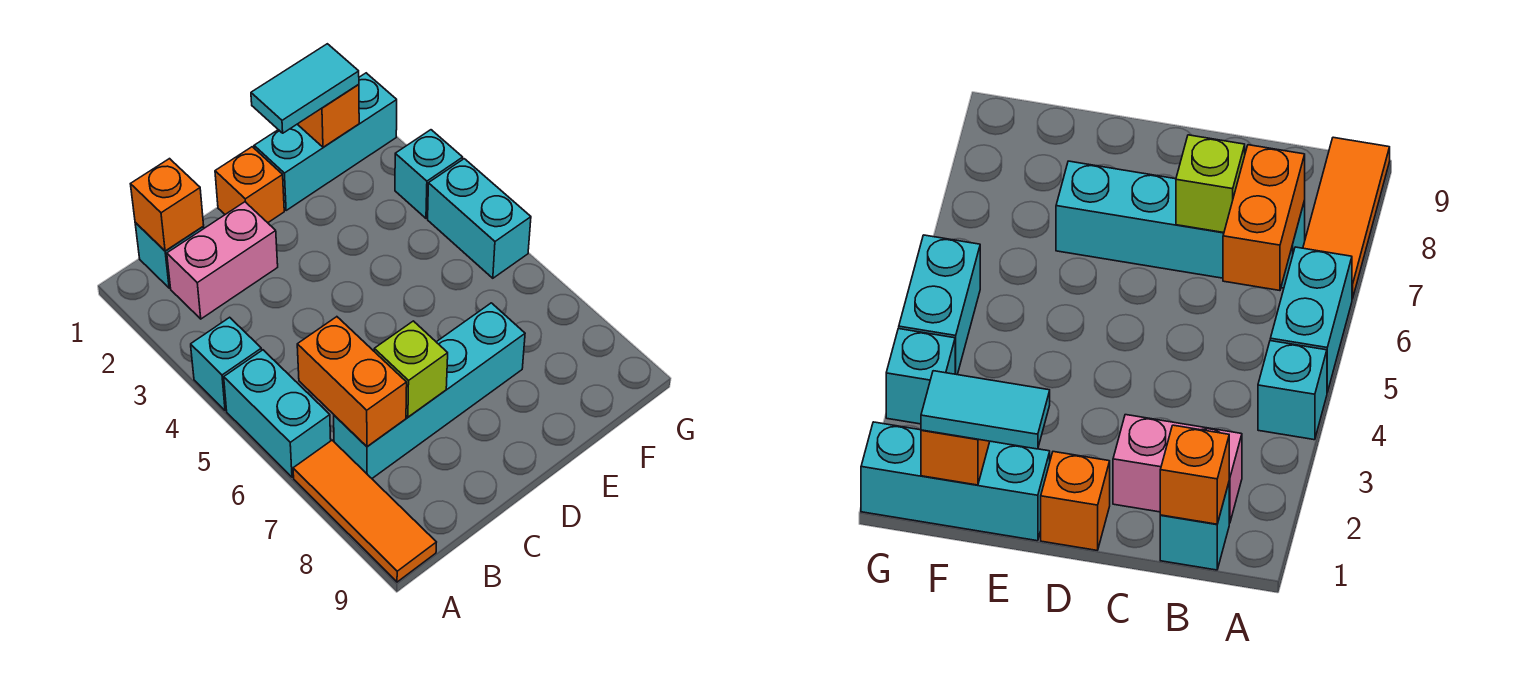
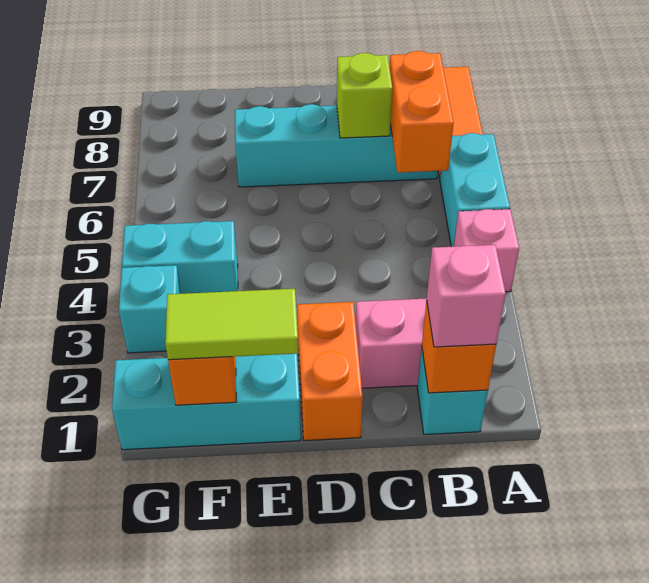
cyan brick A4 level 1 -> pink brick A4 level 1
none -> pink brick B1 level 3
orange brick D1 level 1 -> orange brick D1:D2 level 1
cyan tile E1:F1 level 3 -> lime tile E1:F1 level 3
cyan brick G4:G5 level 1 -> cyan brick F4:G4 level 1

